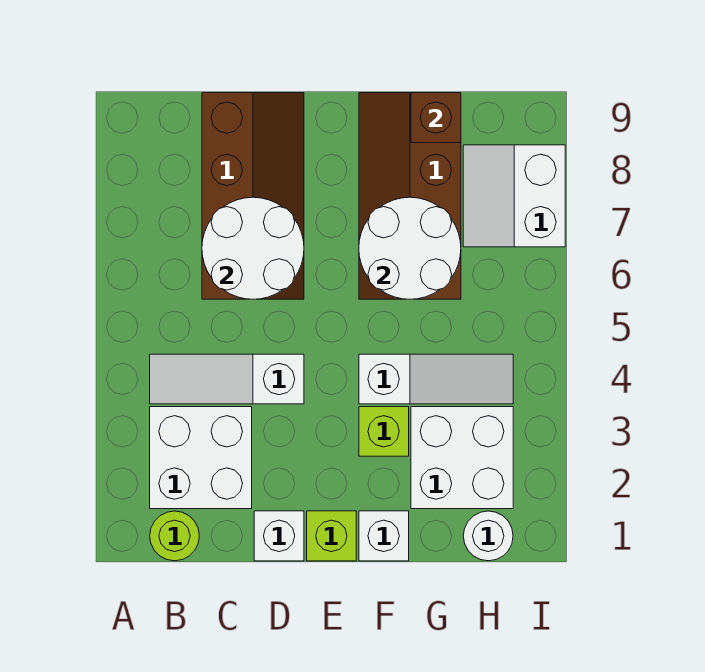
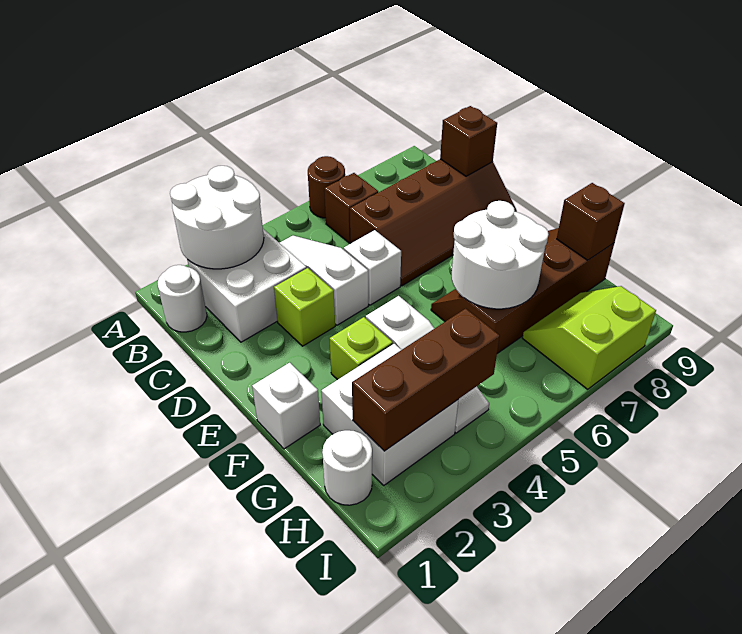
none -> brown round brick A6 level 1
lime round brick B1 level 1 -> white round brick B1 level 1
none -> brown brick B6 level 1
white round brick C6:D7 level 2 -> white round brick A2:B3 level 2
none -> brown brick C9 level 2
white brick D1 level 1 -> white brick D5 level 1
lime brick E1 level 1 -> lime brick D3 level 1
none -> brown brick H2:H4 level 2
white slope H7:I8 level 1 top I -> lime slope H7:I8 level 1 top I

